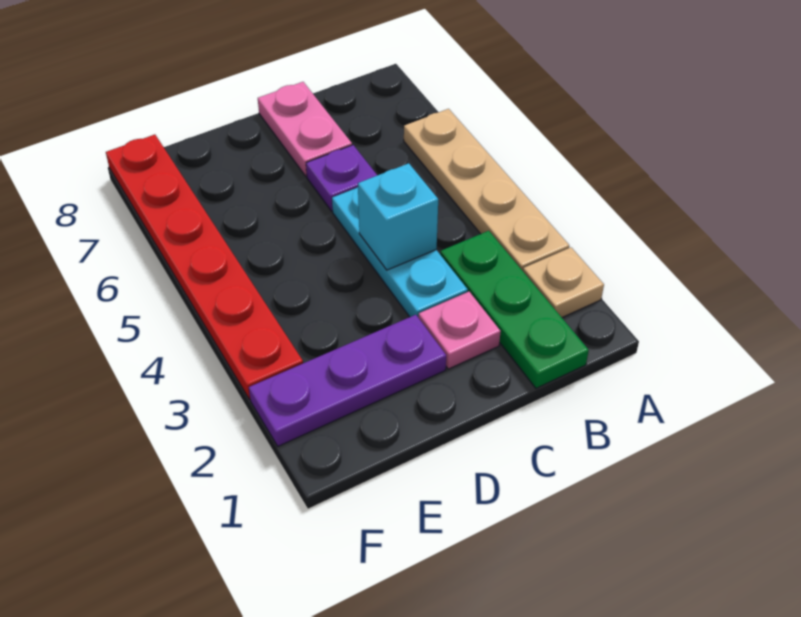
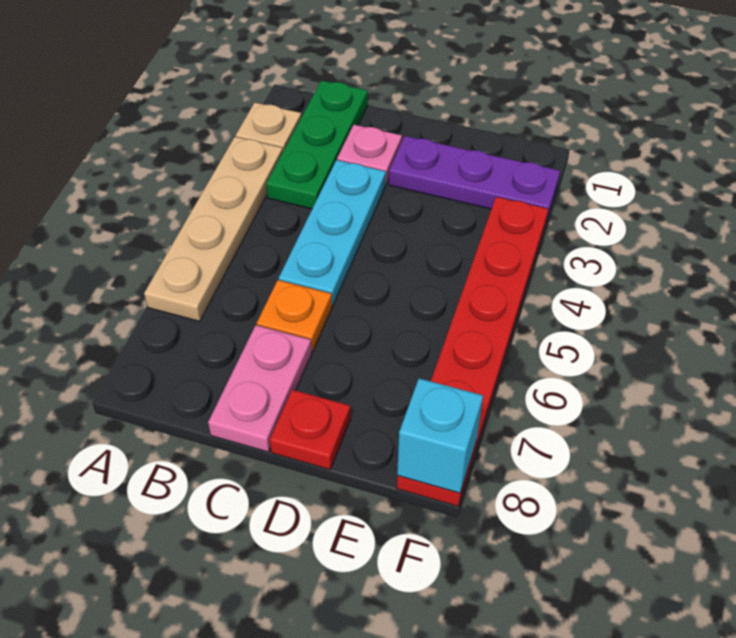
cyan brick C4 level 2 -> cyan brick F8 level 2
purple plate C6 level 1 -> orange plate C6 level 1
none -> red plate D8 level 1

